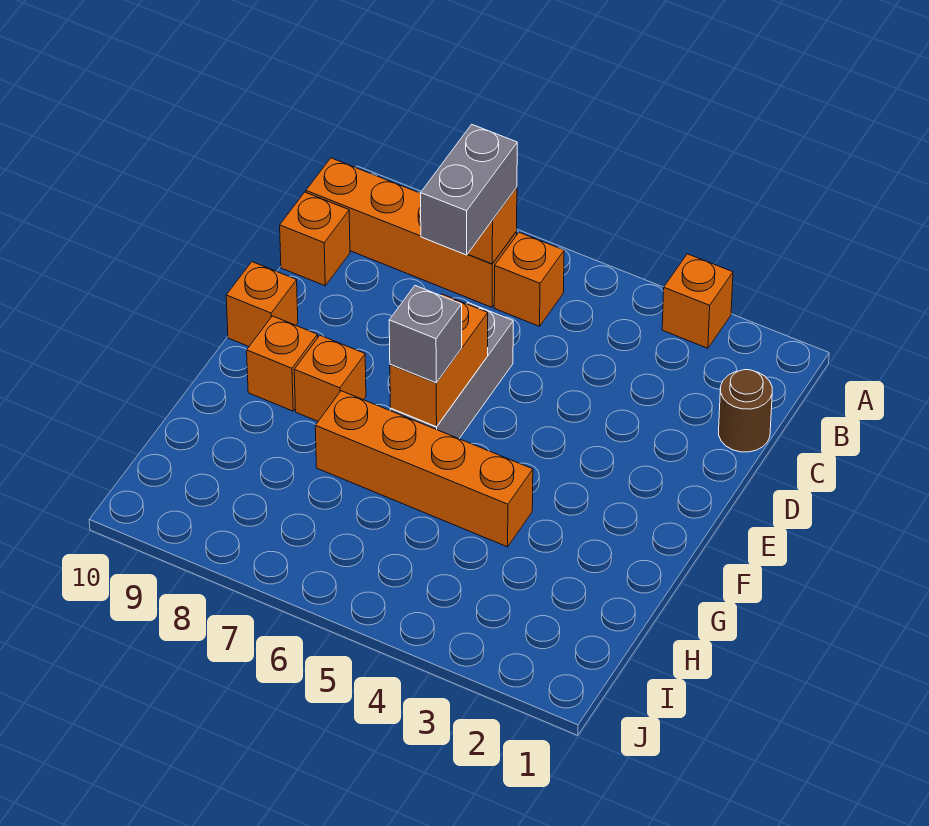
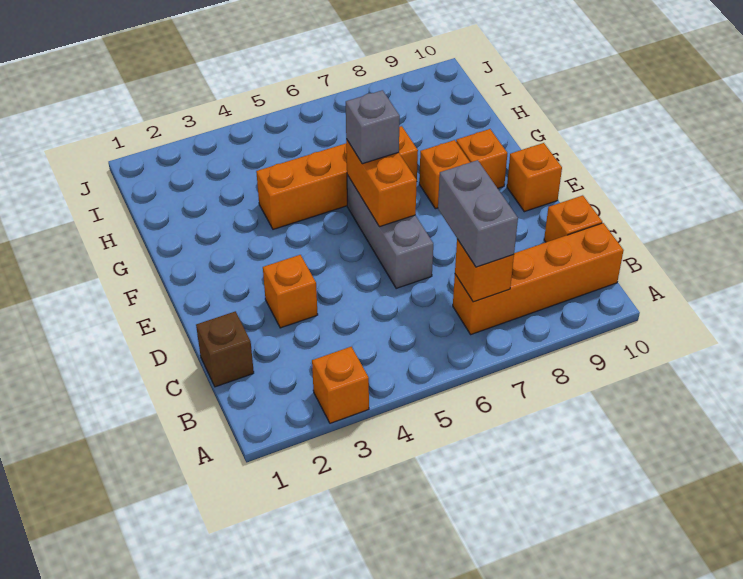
orange brick B6 level 1 -> orange brick D3 level 1
brown round brick C1 level 1 -> brown brick C1 level 1

